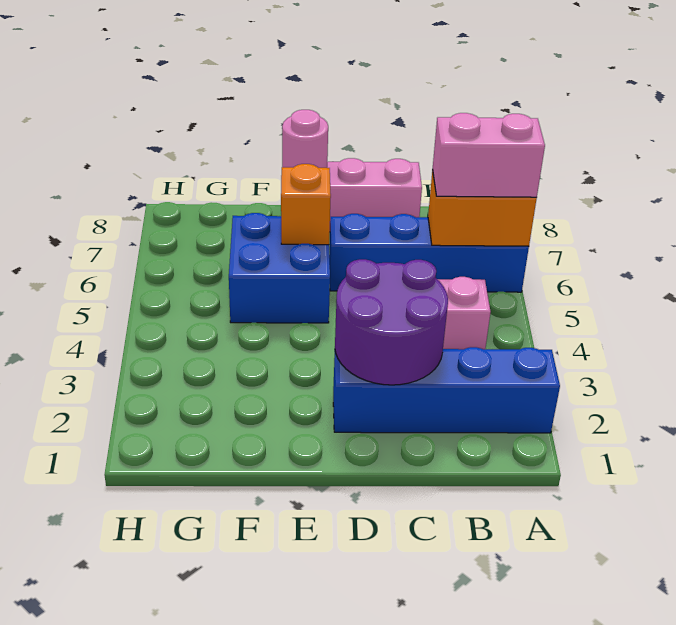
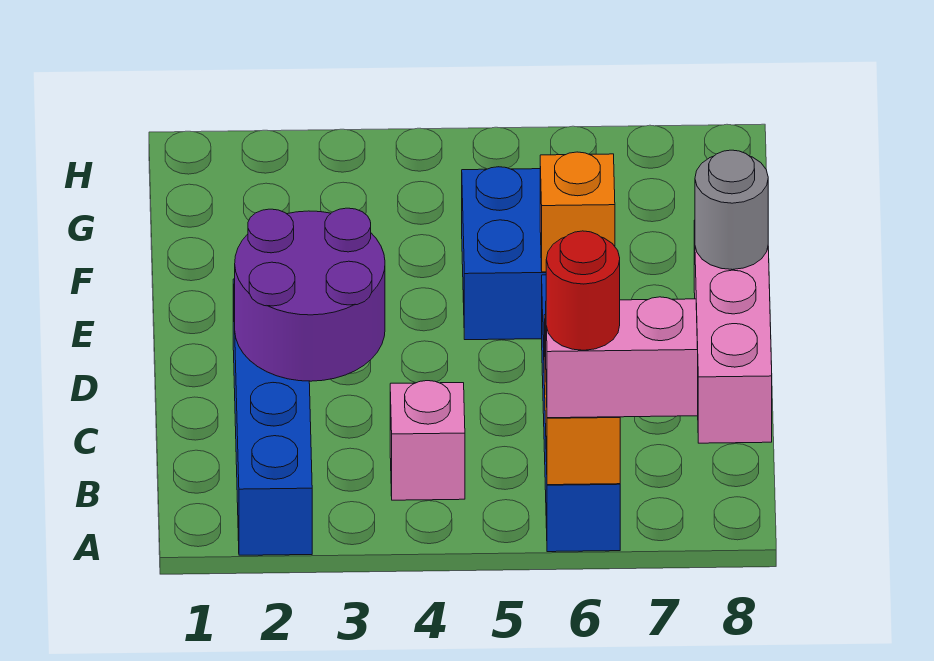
pink brick A6:B6 level 3 -> pink brick A6:A7 level 3
none -> red round brick A6 level 4
pink round brick E8 level 2 -> grey round brick E8 level 2

